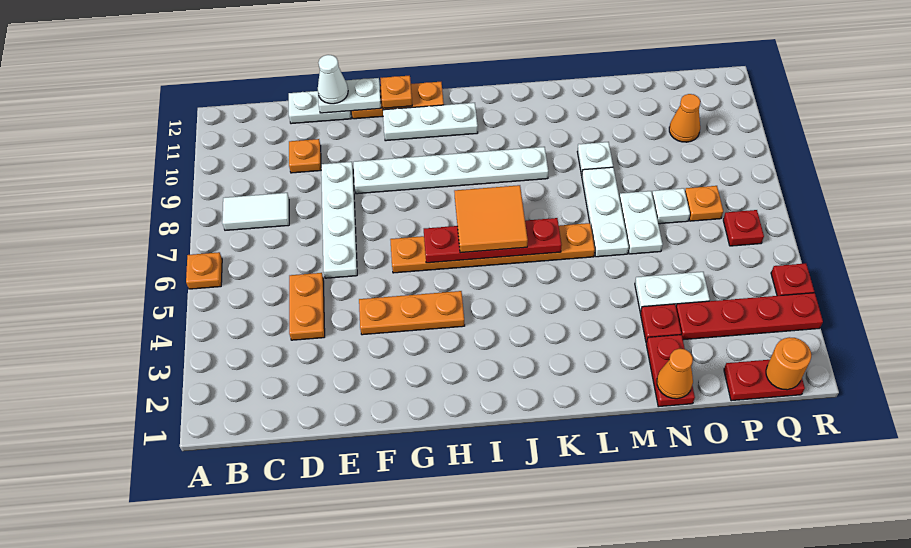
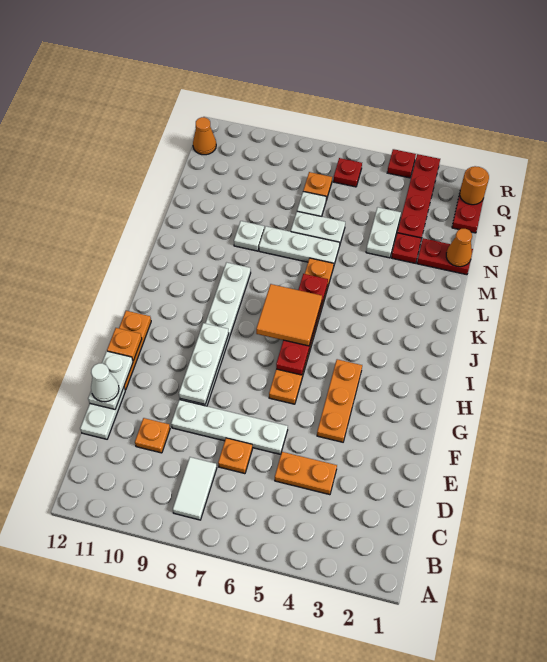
orange plate A6 level 1 -> orange plate D7 level 1
white plate G11:I11 level 1 -> white plate F9:H9 level 2
orange cone P10 level 1 -> orange cone Q12 level 1

